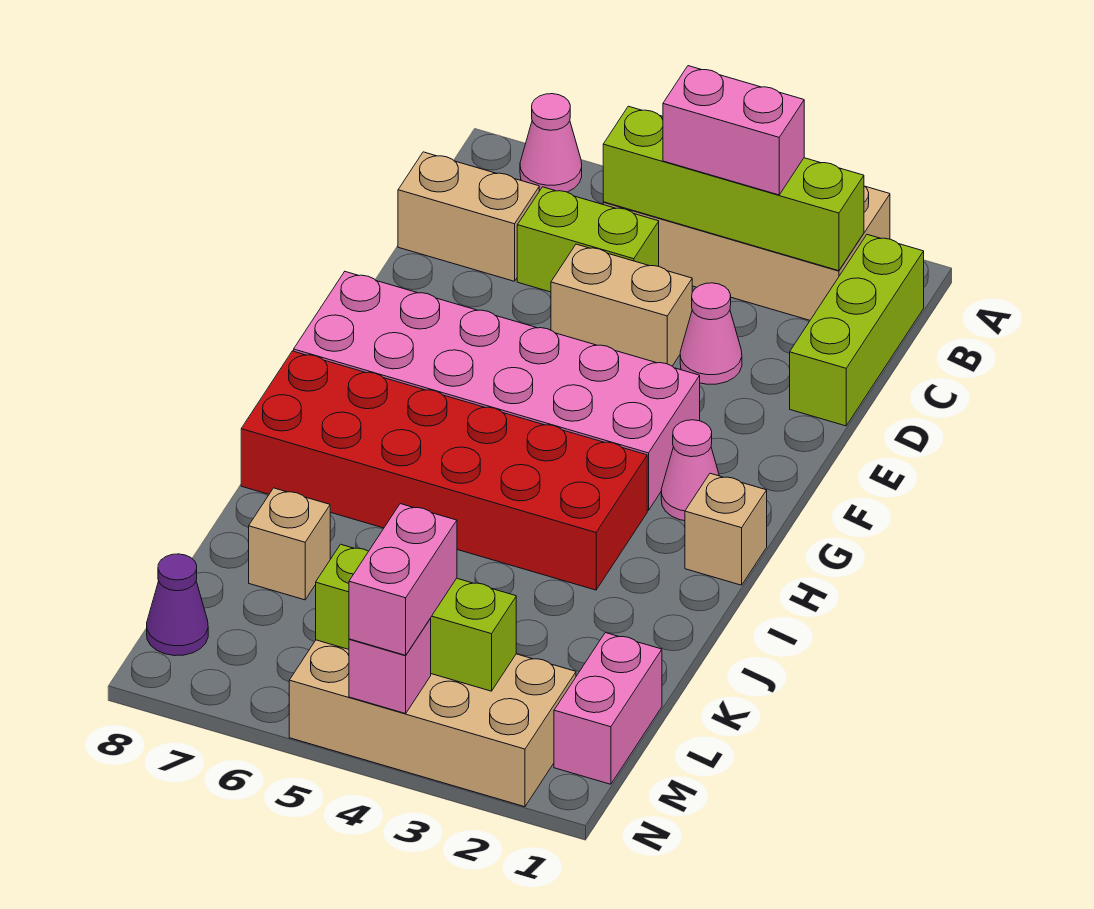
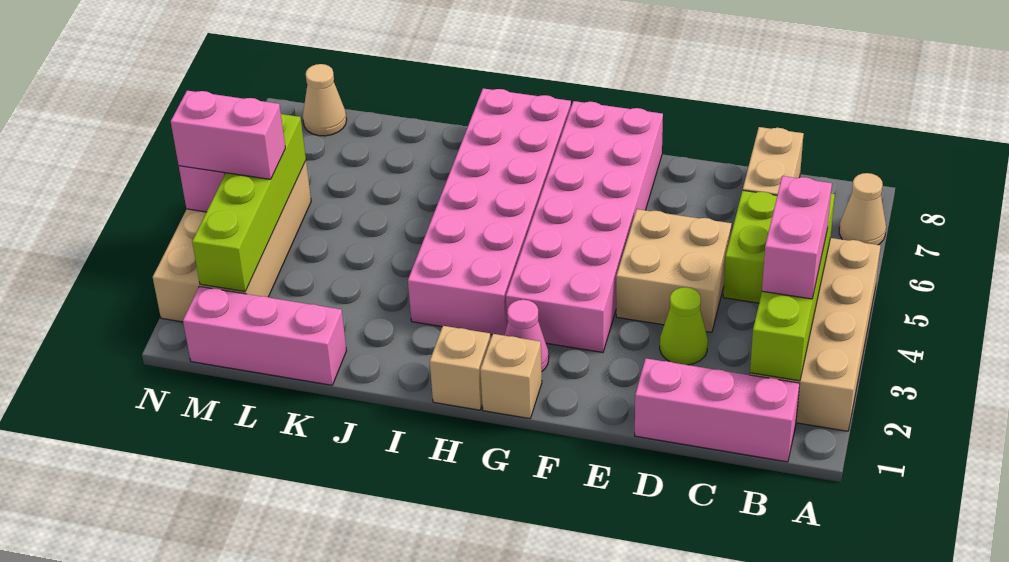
pink cone A7 level 1 -> tan cone A7 level 1
lime brick B1:D1 level 1 -> pink brick B1:D1 level 1
pink cone D3 level 1 -> lime cone D3 level 1
tan brick D4:D5 level 1 -> tan brick D4:E5 level 1
red brick H3:I8 level 1 -> pink brick H3:I8 level 1
tan brick K7 level 1 -> tan brick G1 level 1
pink brick L1:M1 level 1 -> pink brick K1:M1 level 1
lime brick M3:M5 level 2 -> lime brick M2:M5 level 2
purple cone M8 level 1 -> tan cone M8 level 1

